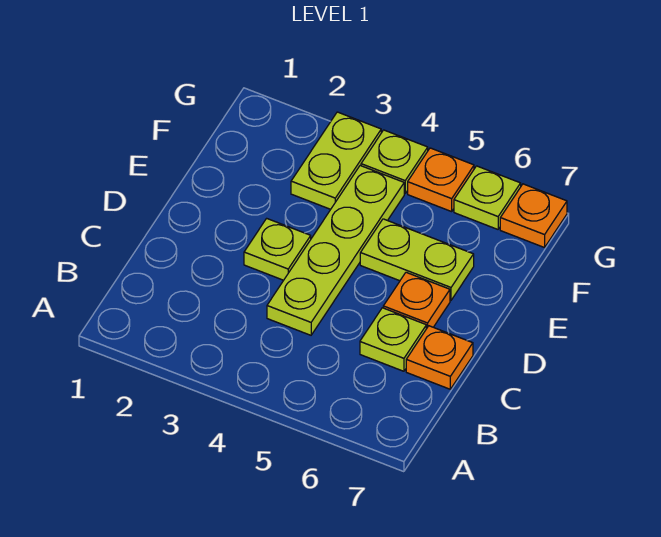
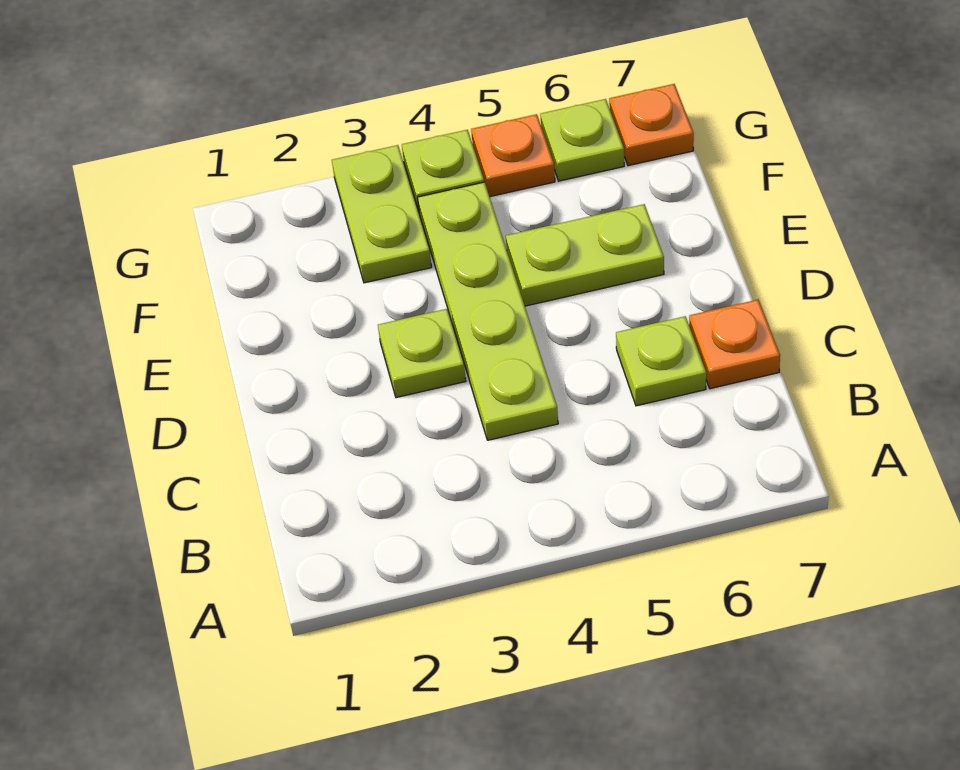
orange plate D6 level 1 -> none

